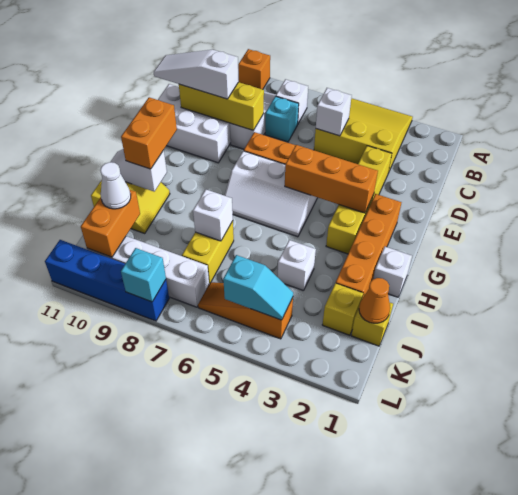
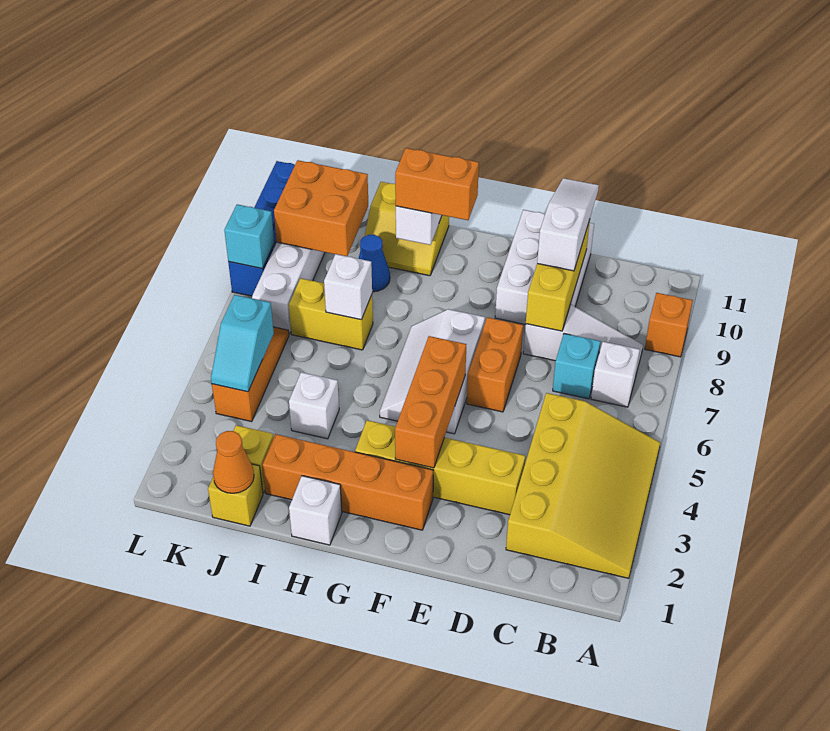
yellow slope A3:C5 level 1 top C -> yellow slope A2:C5 level 1 top C
white brick C5 level 2 -> none
none -> blue cone I9 level 1
orange brick J10:K10 level 2 -> orange brick J9:K10 level 2
white cone J10 level 3 -> none

